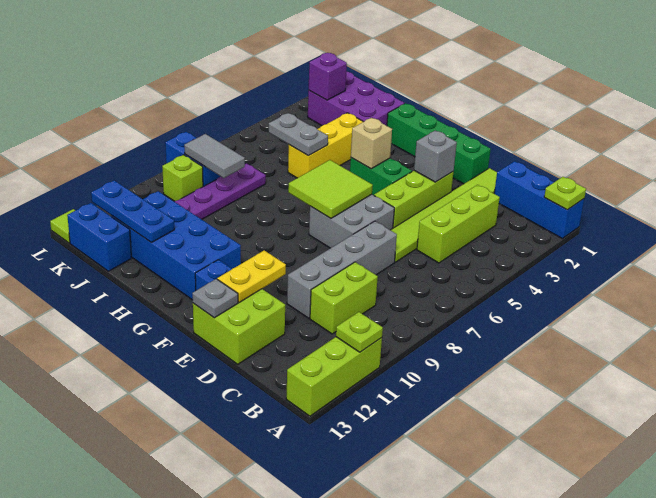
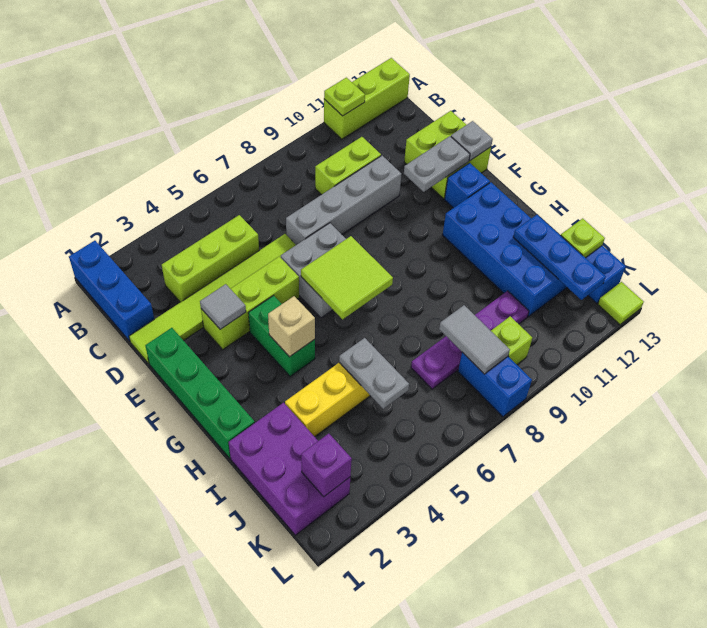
lime plate A1 level 2 -> lime plate J13 level 2
grey brick E3 level 2 -> grey tile E3 level 2
yellow plate E11:E12 level 2 -> grey plate E11:E12 level 2

